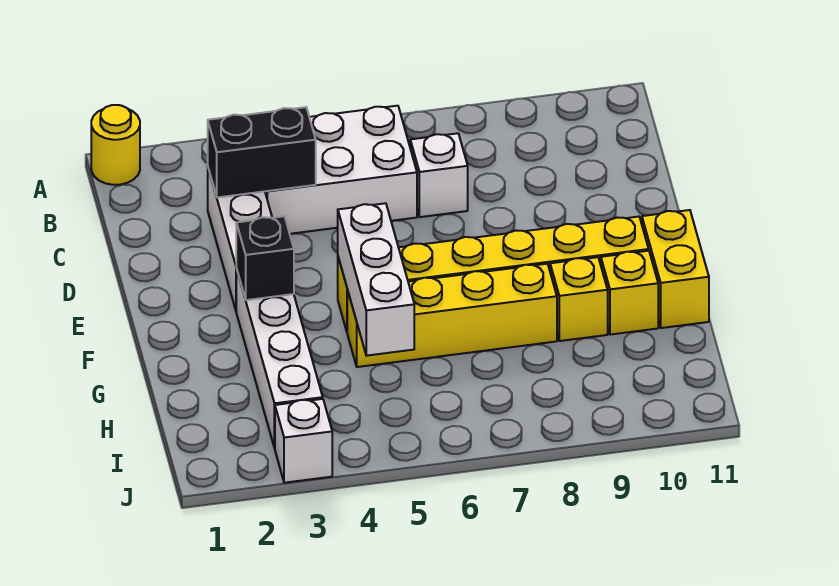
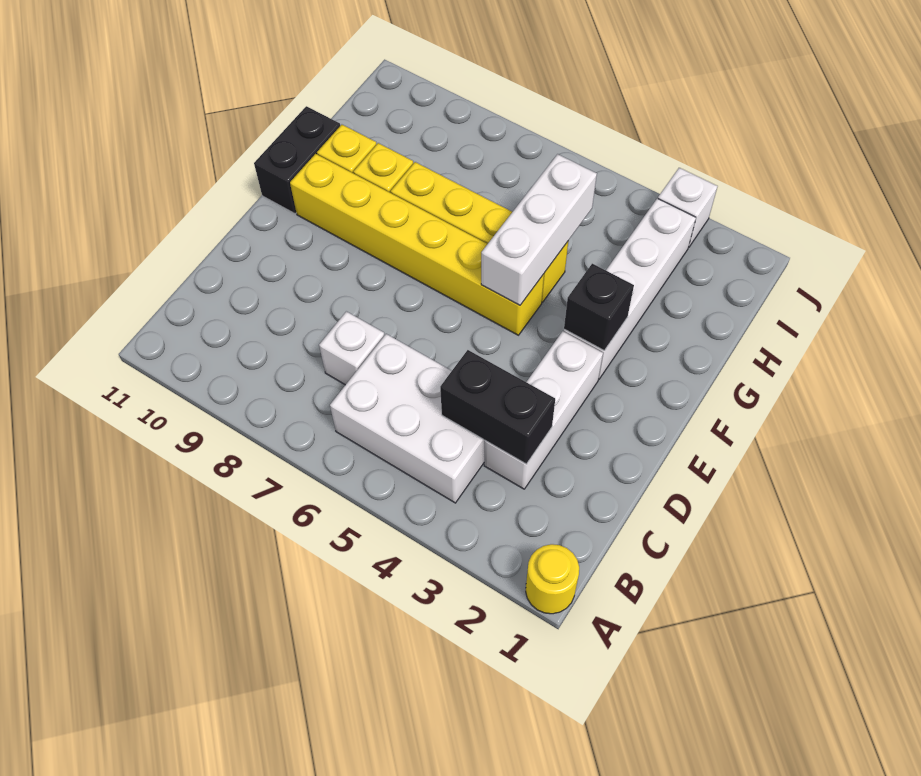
yellow brick F11:G11 level 1 -> black brick F11:G11 level 1

